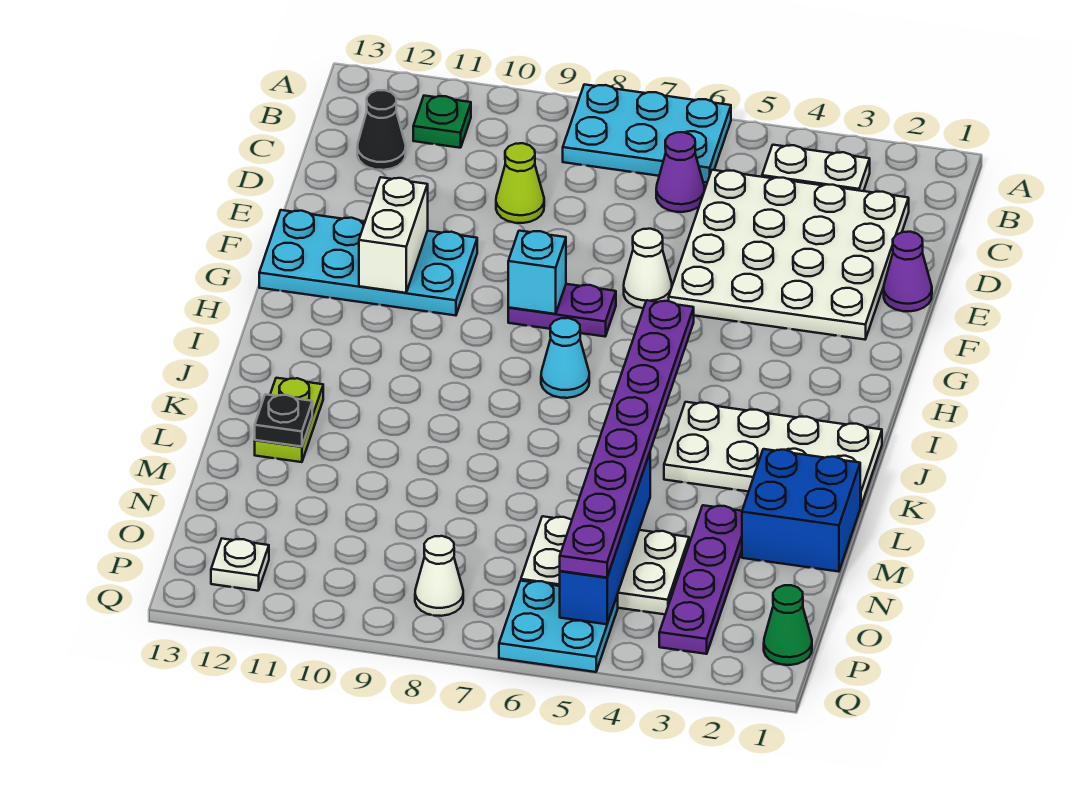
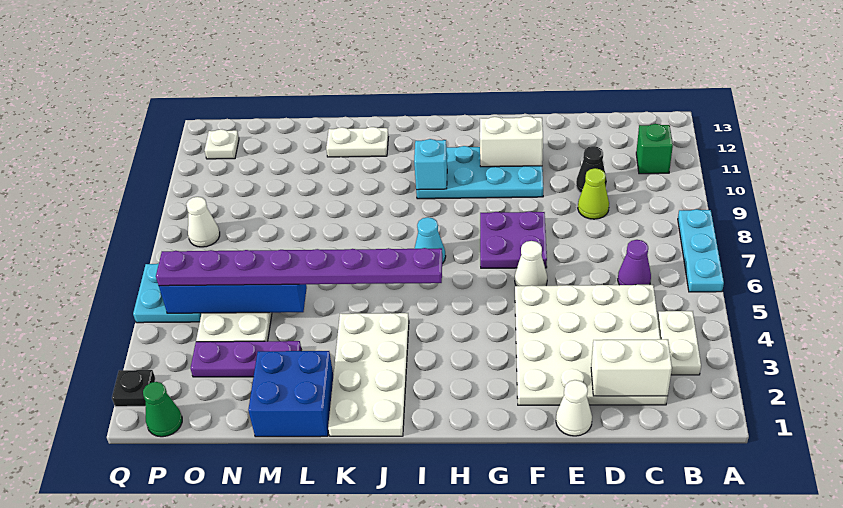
cyan plate A6:B8 level 1 -> cyan plate A6:A8 level 1
green plate B11 level 1 -> green brick B11 level 1
none -> white brick C2:D2 level 2
black cone C12 level 1 -> black cone D10 level 1
purple cone E1 level 1 -> white cone E1 level 1
cyan plate F10:G13 level 1 -> cyan plate F10:I11 level 1
purple plate G7:G8 level 1 -> purple plate F7:G8 level 1
cyan brick G8 level 2 -> cyan brick I10 level 2
lime plate K12:L12 level 1 -> white plate K12:L12 level 1
black plate L12 level 2 -> black plate Q2 level 1
purple plate M3:P3 level 1 -> purple plate M3:O3 level 1

